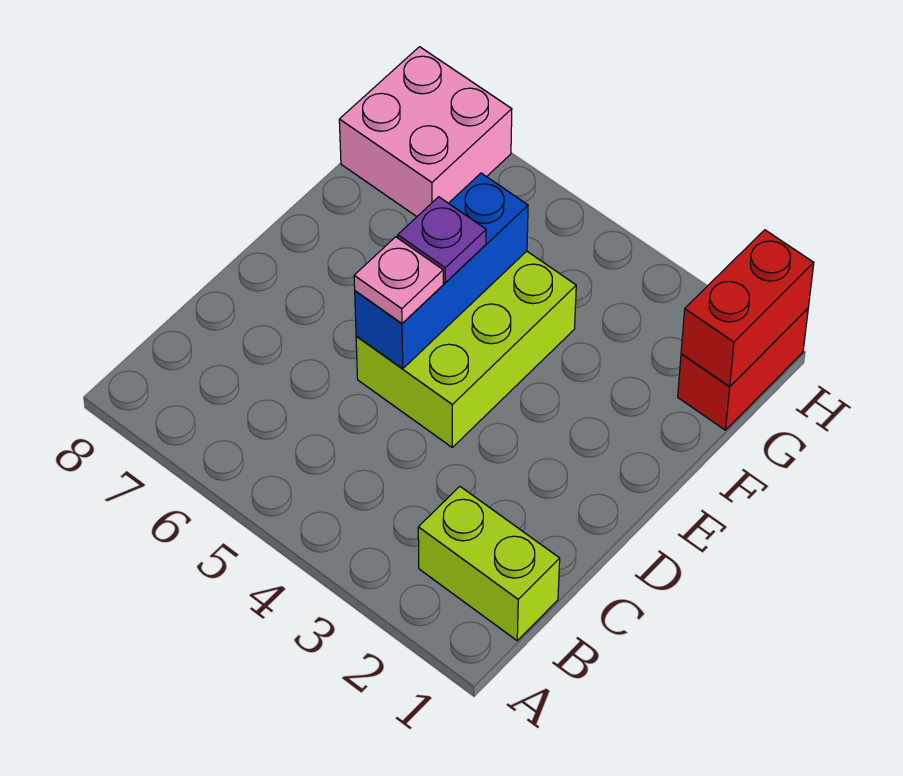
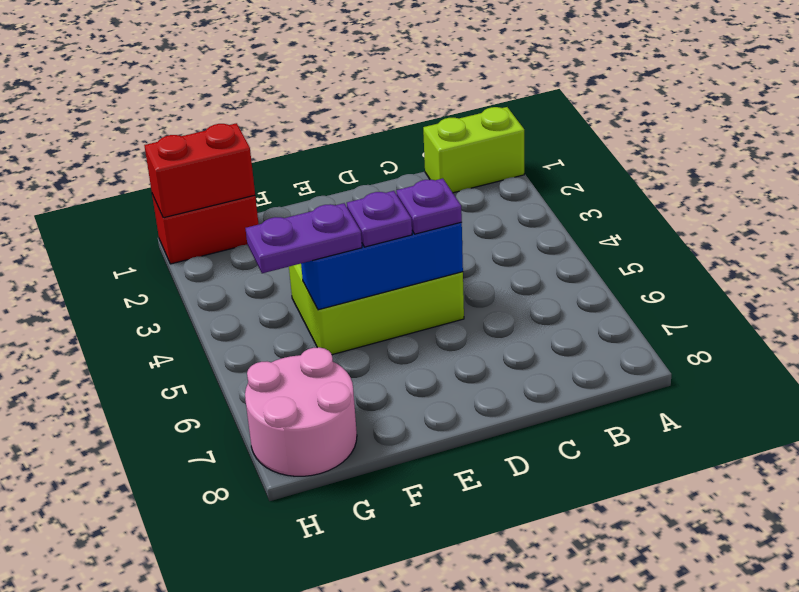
lime brick B1:B2 level 1 -> lime brick A1:B1 level 1
pink plate D5 level 3 -> purple plate D5 level 3
none -> purple plate F5:G5 level 3
pink brick G7:H8 level 1 -> pink round brick G7:H8 level 1

